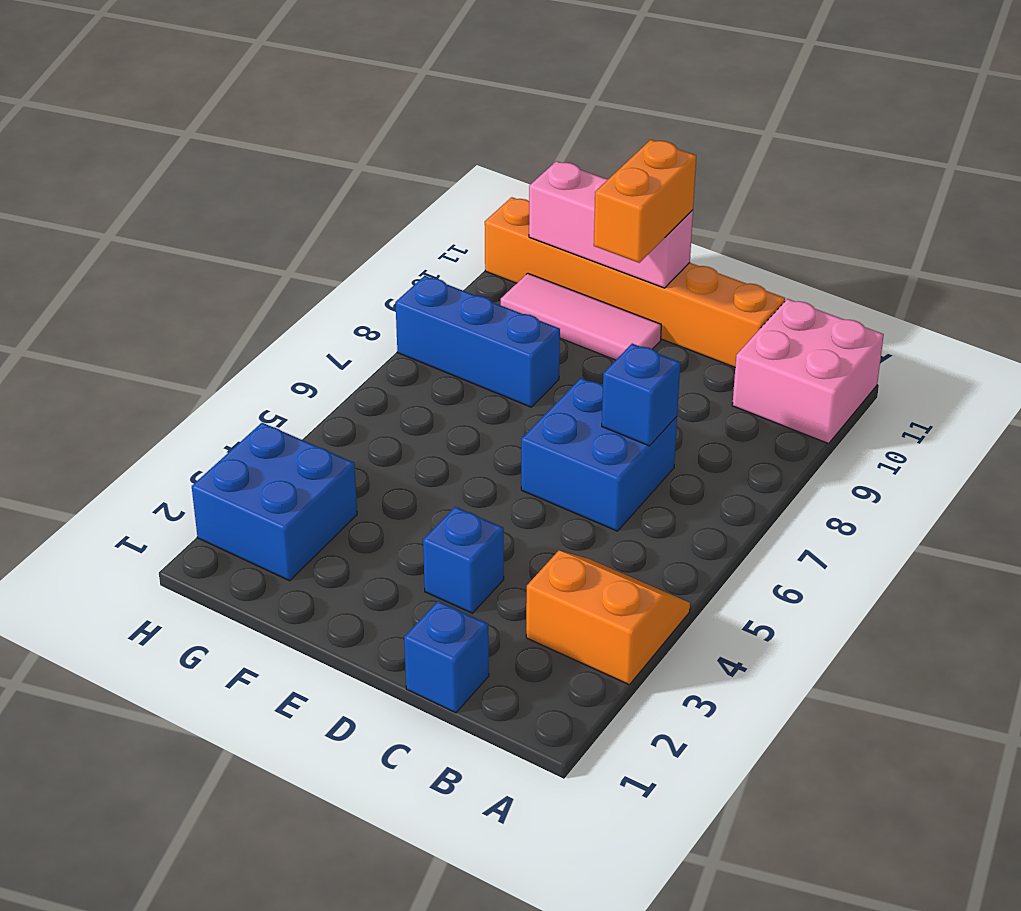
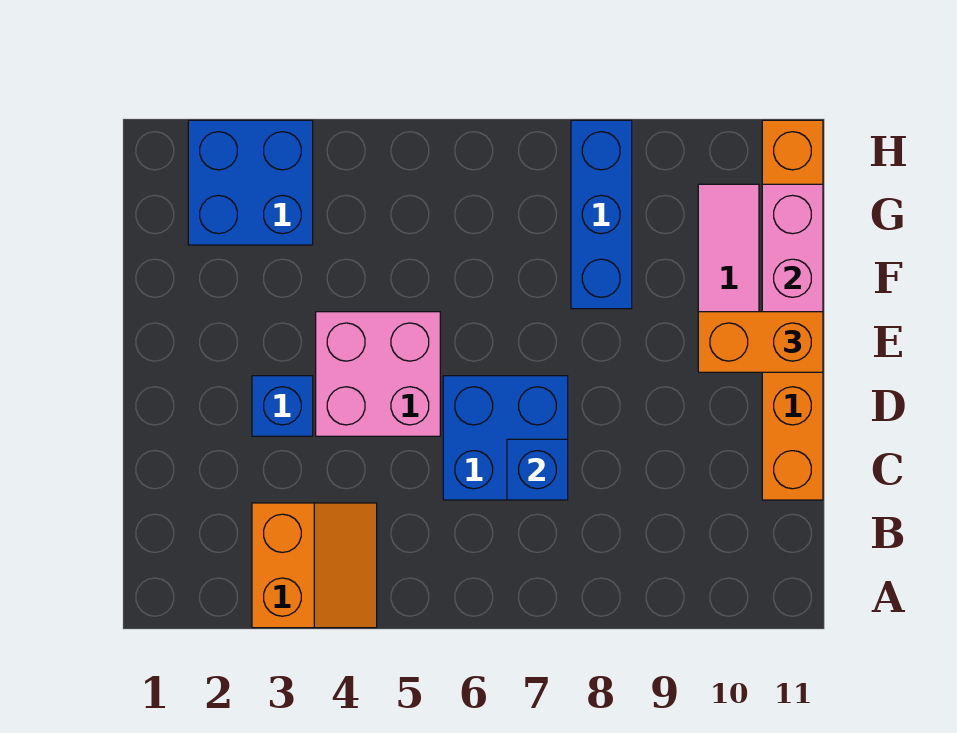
pink brick A10:B11 level 1 -> pink brick D4:E5 level 1
blue brick C1 level 1 -> none

